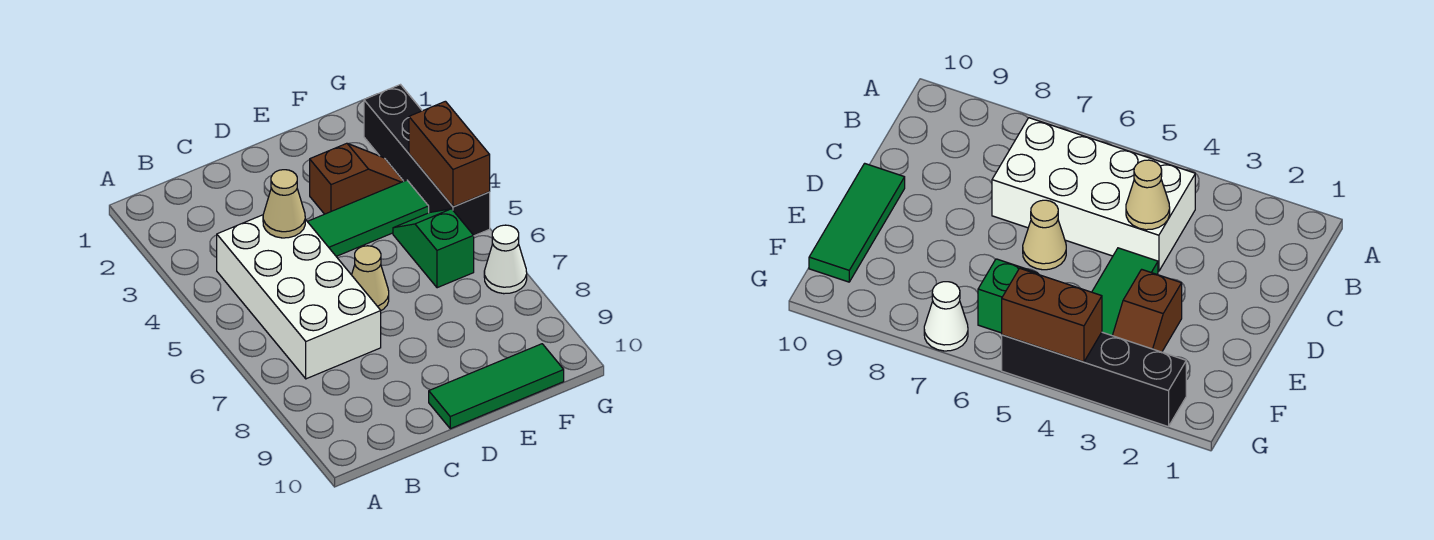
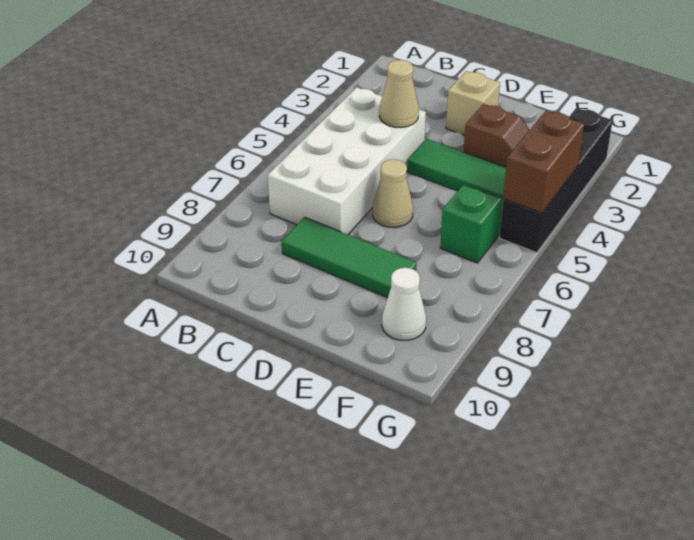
none -> tan brick D2 level 1
green tile D10:F10 level 1 -> green tile C8:E8 level 1
white cone G7 level 1 -> white cone F9 level 1

